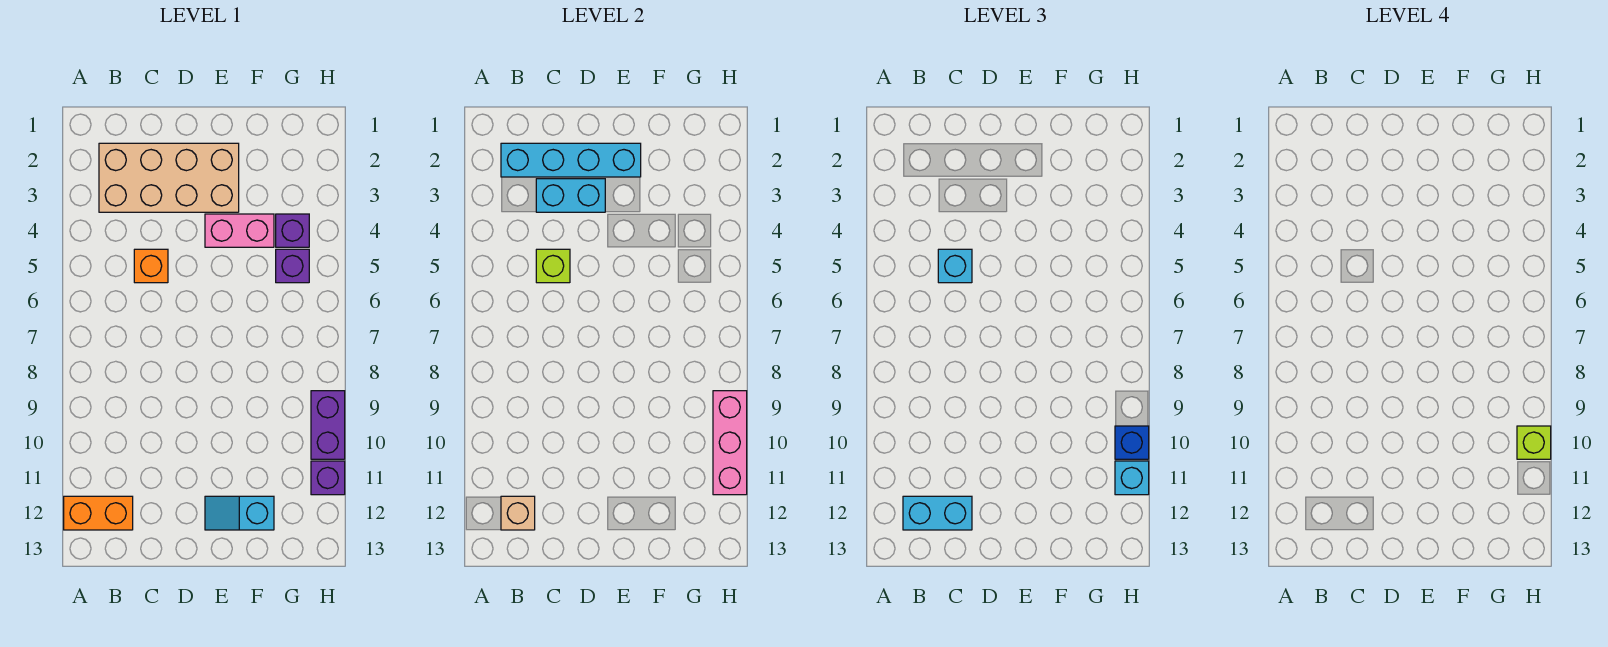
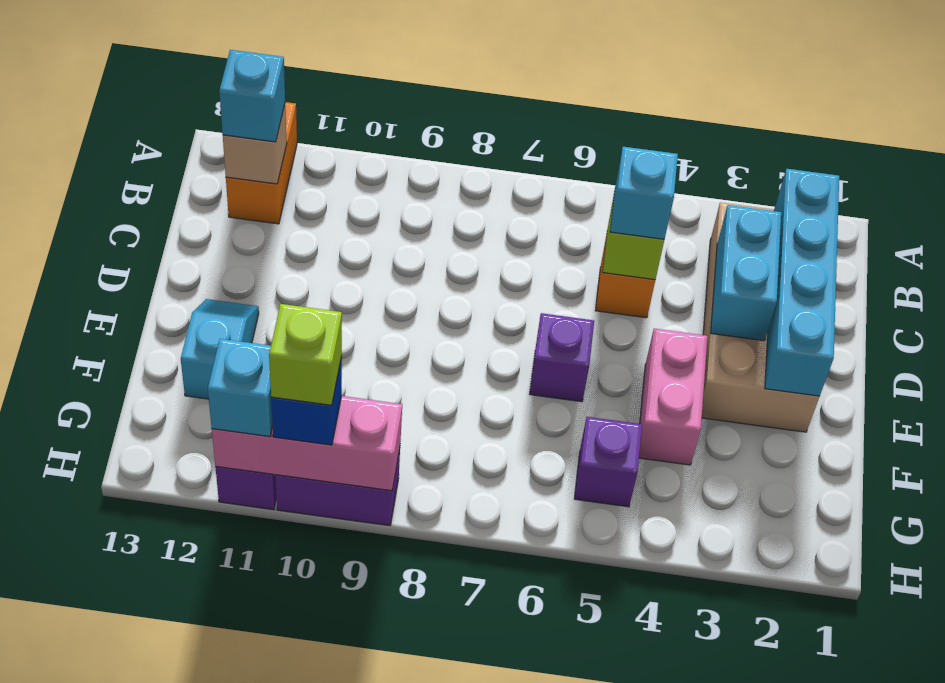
cyan brick B12:C12 level 3 -> cyan brick B12 level 3
purple brick G4 level 1 -> purple brick E6 level 1

